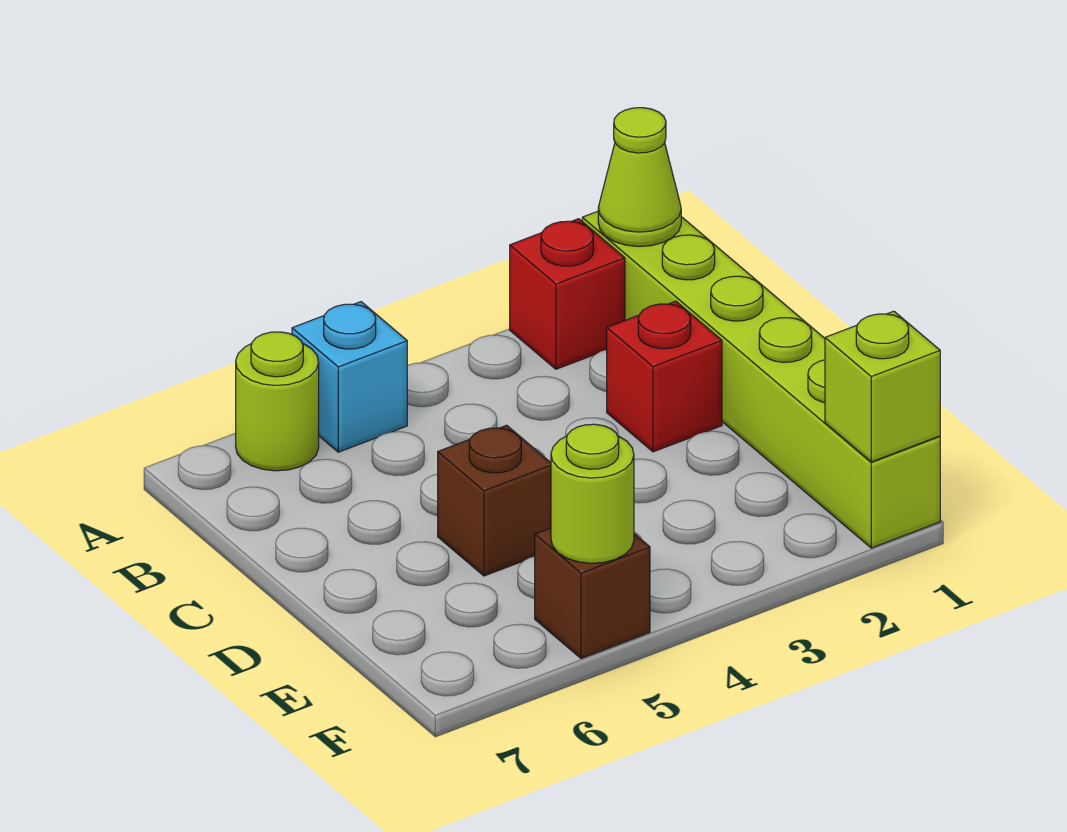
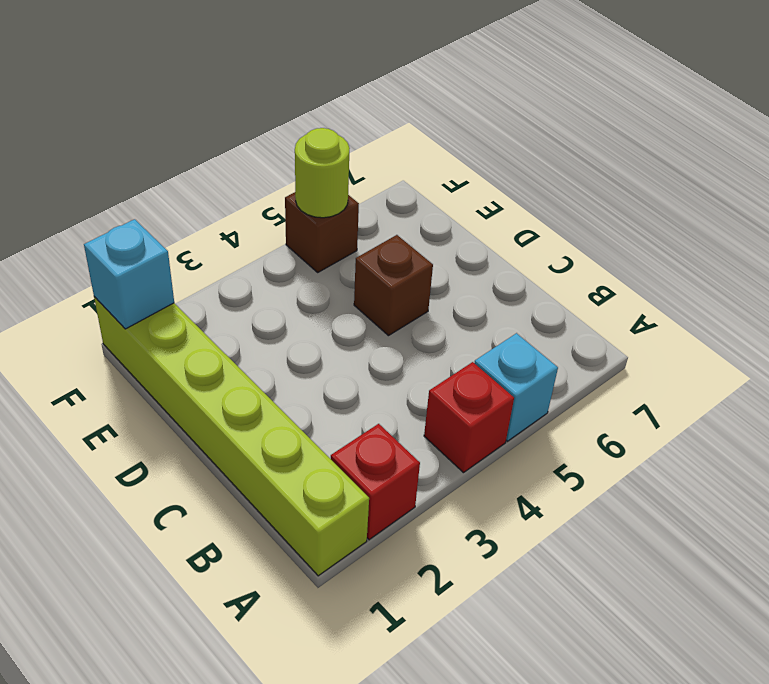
lime cone A1 level 2 -> none
lime round brick A6 level 1 -> none
red brick C2 level 1 -> red brick A4 level 1
lime brick F1 level 2 -> cyan brick F1 level 2

